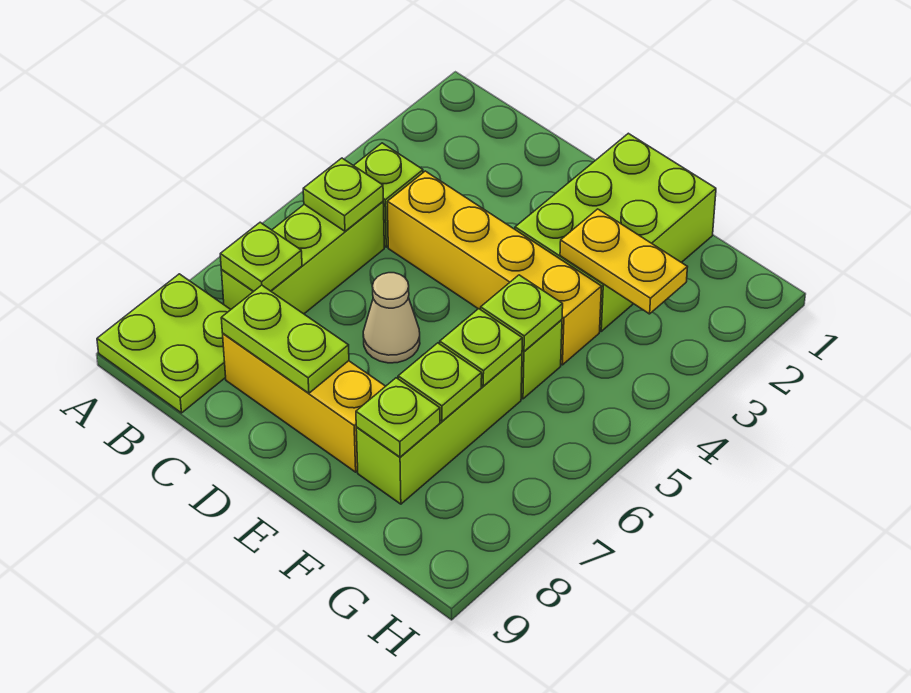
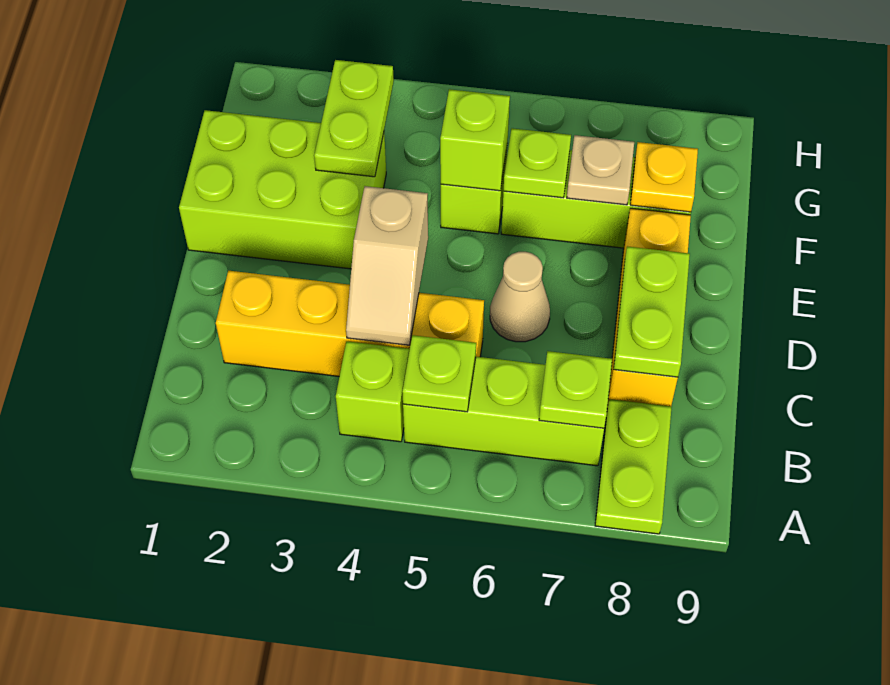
lime plate A8:B9 level 1 -> lime plate A8:B8 level 1
yellow brick C4:F4 level 1 -> yellow brick C2:C5 level 1
none -> tan slope C4:D4 level 2 top D
yellow plate F3:G3 level 2 -> lime plate F3:G3 level 2
lime plate F5 level 2 -> lime brick F5 level 2
lime plate F7 level 2 -> tan plate F7 level 2
lime plate F8 level 2 -> yellow plate F8 level 2

